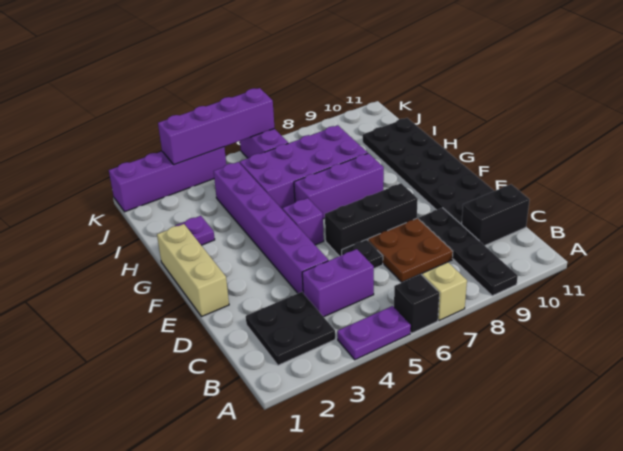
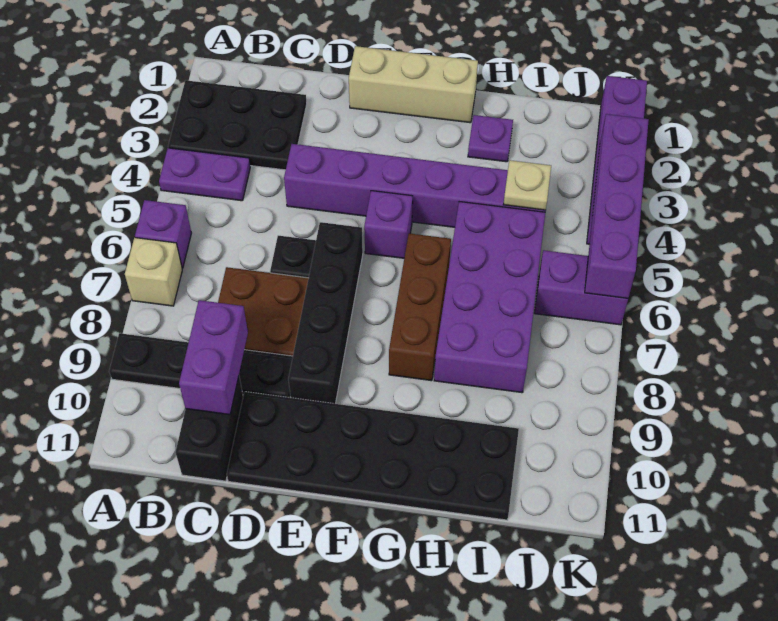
purple plate A4:A5 level 1 -> purple plate A4:B4 level 1
black brick A6 level 1 -> purple brick A6 level 1
black plate B2:C3 level 1 -> black plate A2:C3 level 1
purple brick C4:C5 level 1 -> purple brick C9:C10 level 2
black brick E6:E8 level 1 -> black brick E6:E9 level 1
purple brick G6:G8 level 1 -> brown brick G6:G8 level 1
none -> tan plate I4 level 2

